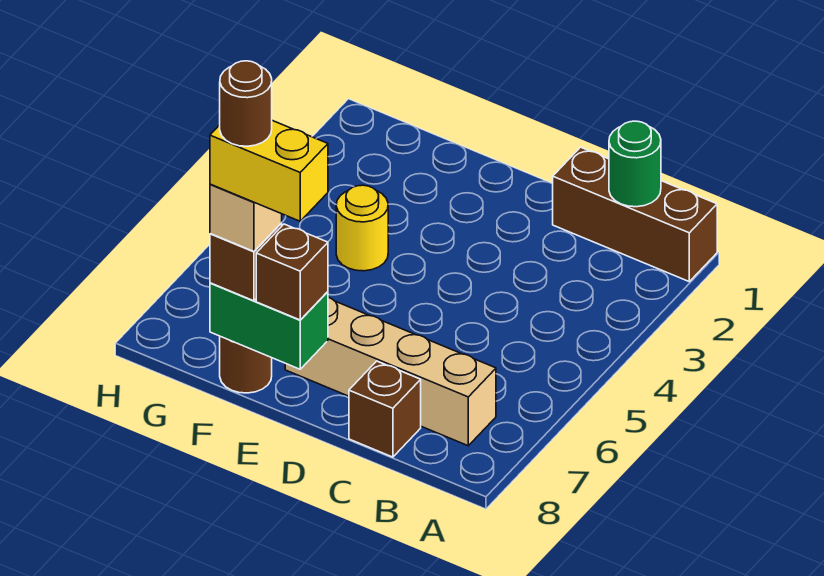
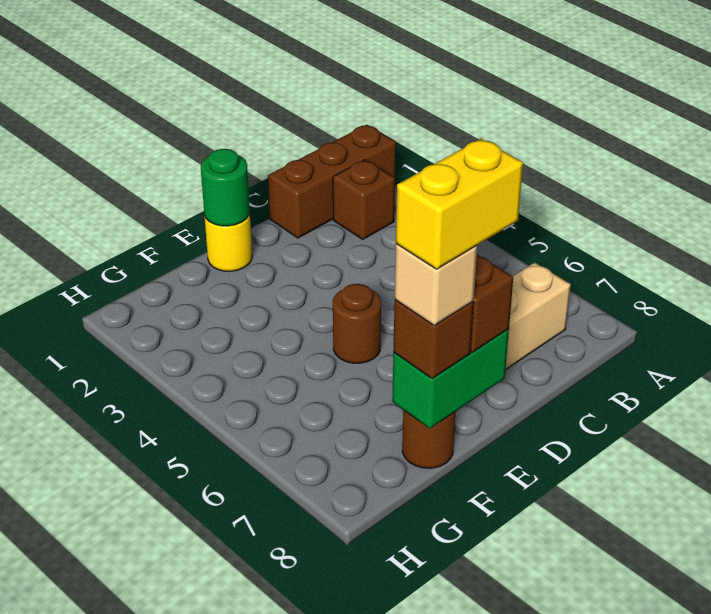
green round brick B1 level 2 -> green round brick E1 level 2
brown brick C8 level 1 -> brown brick B2 level 1
yellow round brick F4 level 1 -> yellow round brick E1 level 1
brown round brick F8 level 6 -> brown round brick E5 level 1

